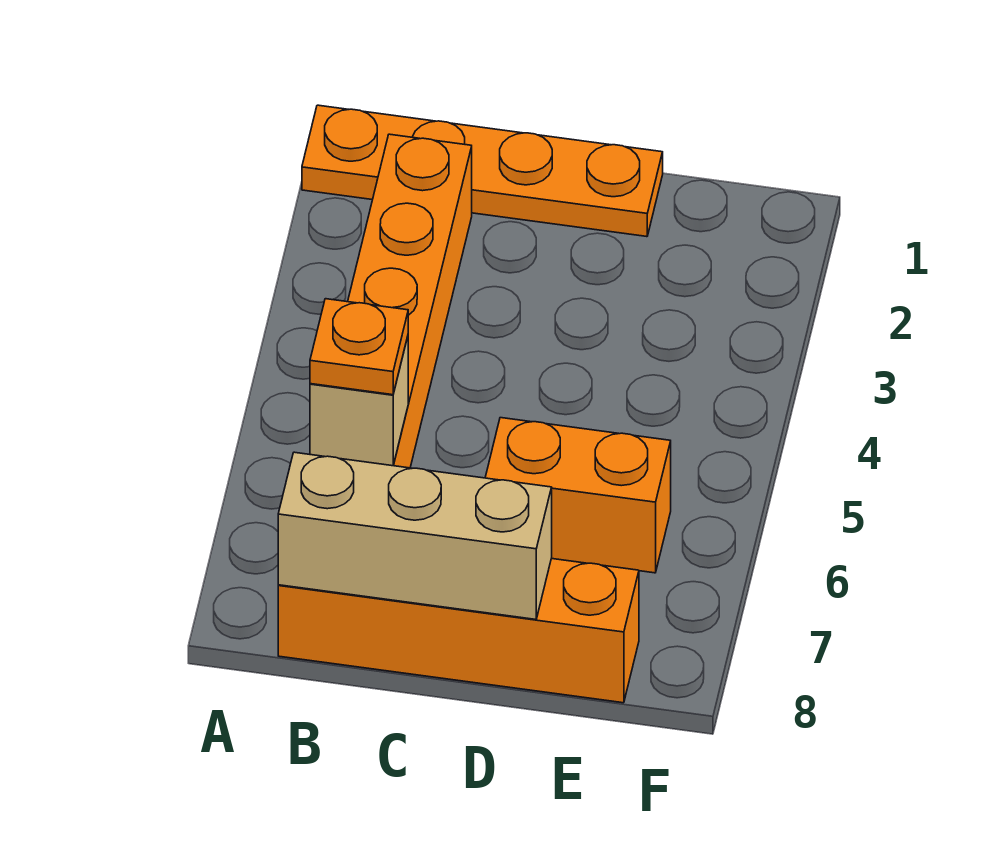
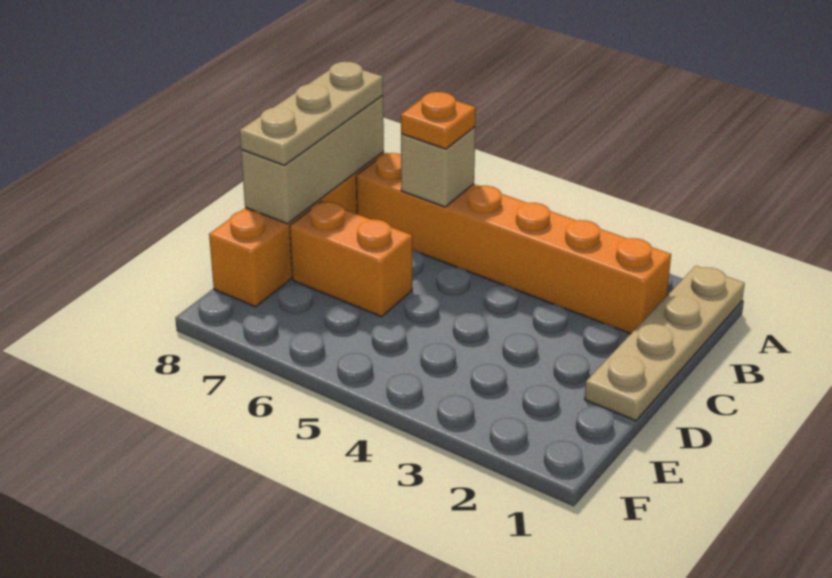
orange plate A1:D1 level 1 -> tan plate A1:D1 level 1
none -> tan plate B8:D8 level 3
orange brick D6:E6 level 1 -> orange brick D6:D7 level 1

